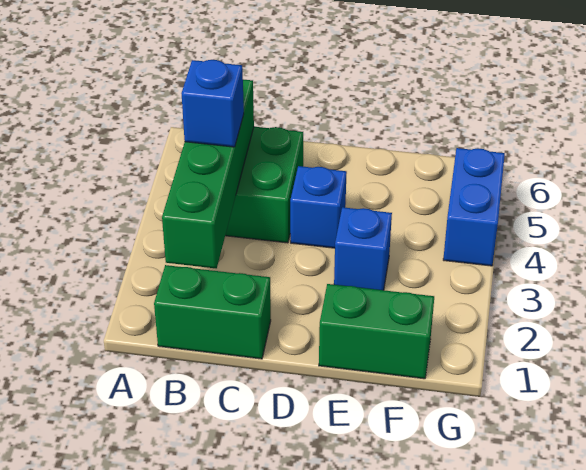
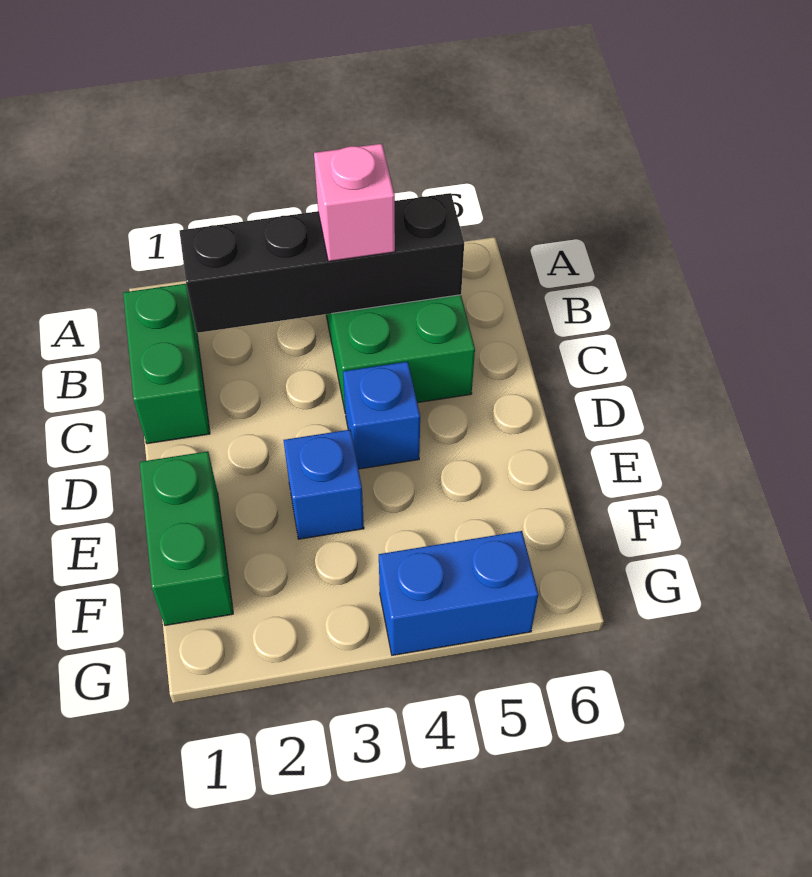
green brick B2:B5 level 2 -> black brick B2:B5 level 2
blue brick B4 level 3 -> pink brick B4 level 3

